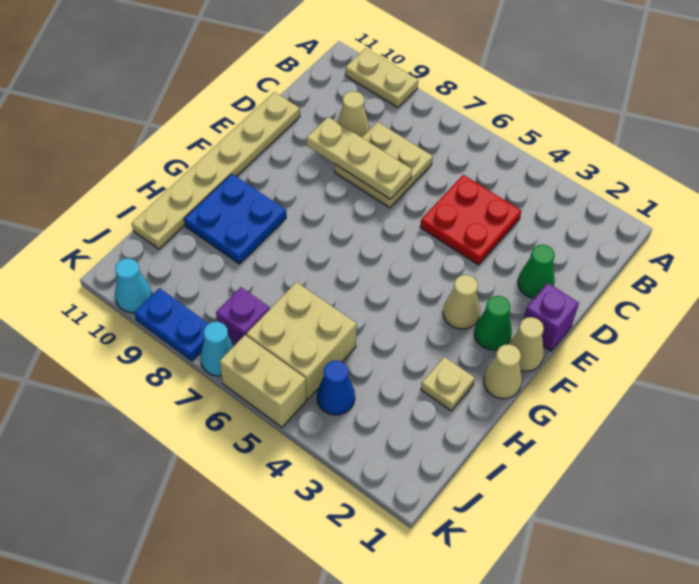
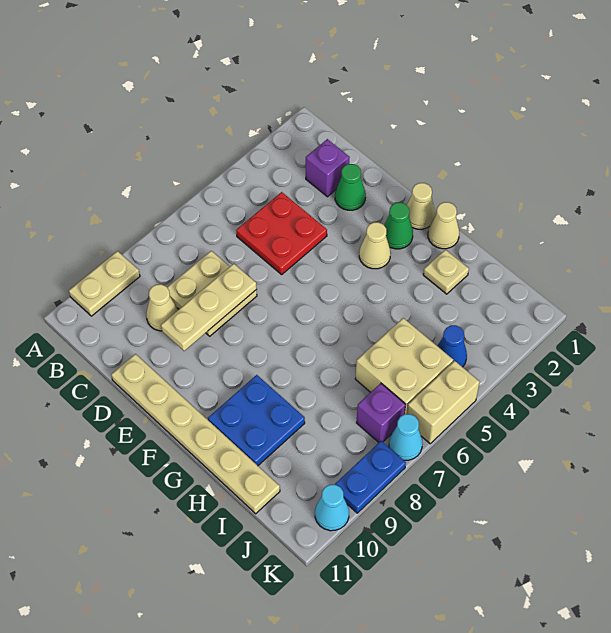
purple brick E1 level 1 -> purple brick C2 level 1

